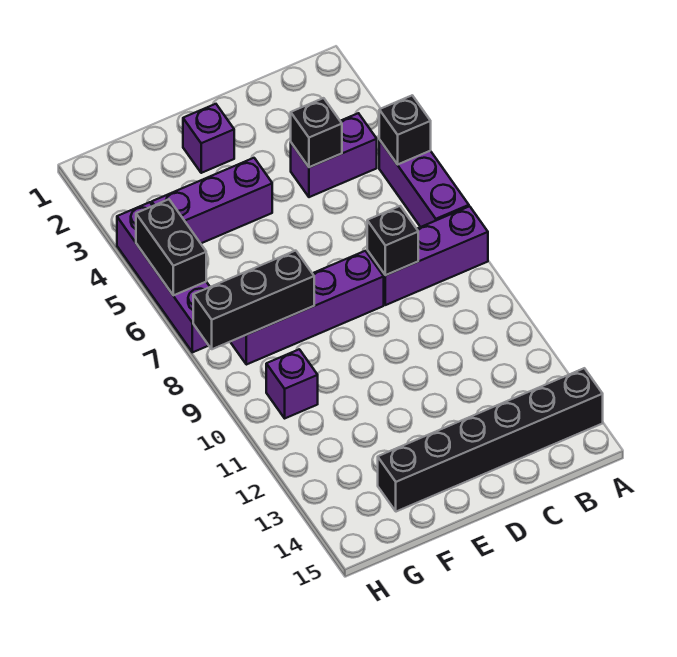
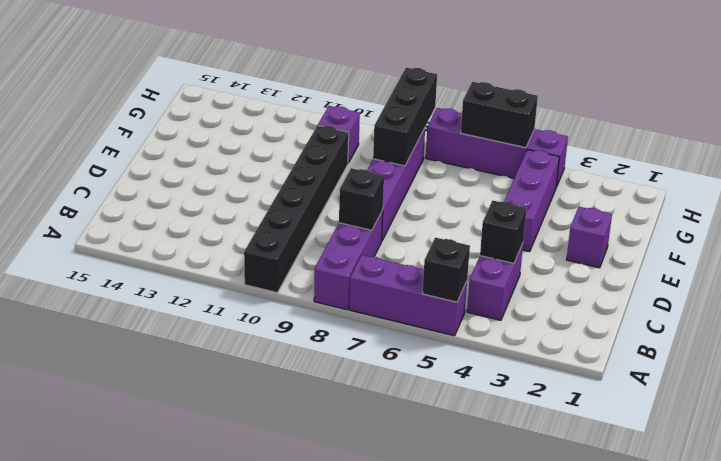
black brick A14:F14 level 1 -> black brick A10:F10 level 1

